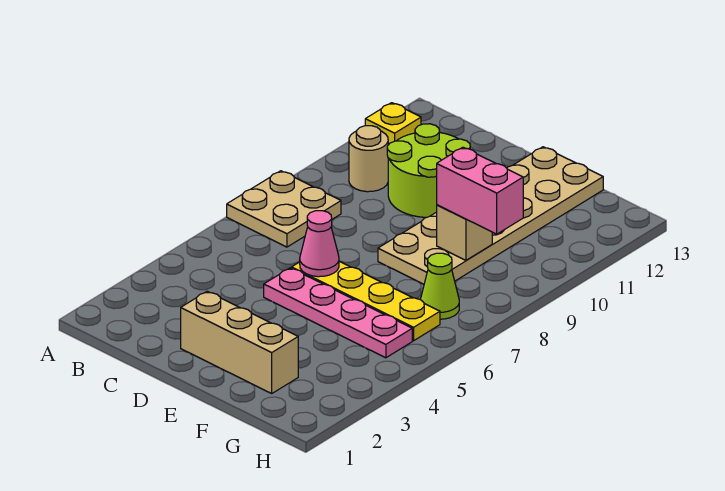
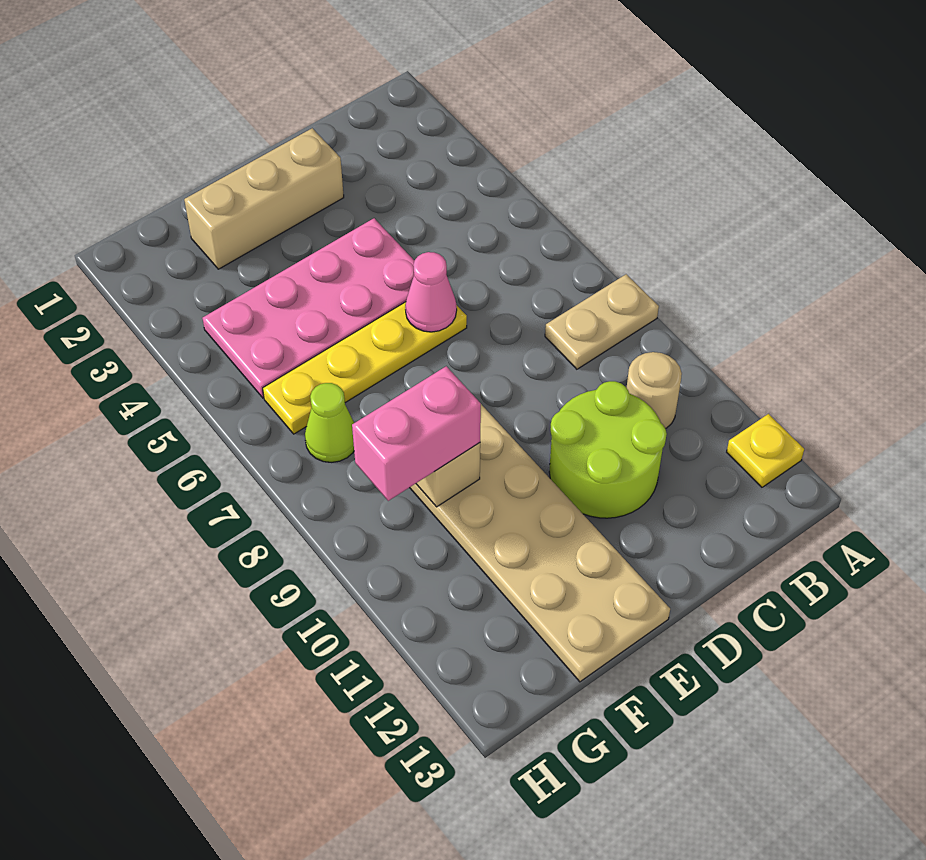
tan plate A7:B8 level 1 -> tan plate A8:B8 level 1
pink plate D5:G5 level 1 -> pink plate D4:G5 level 1

